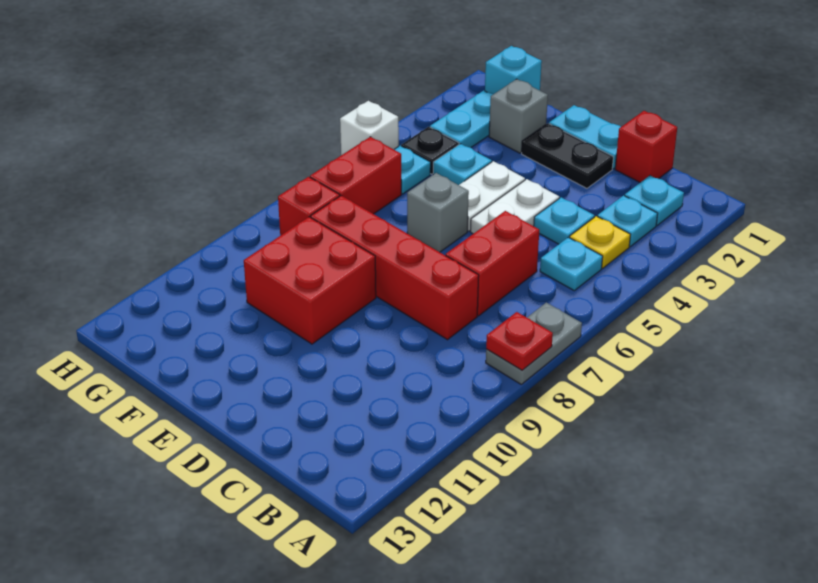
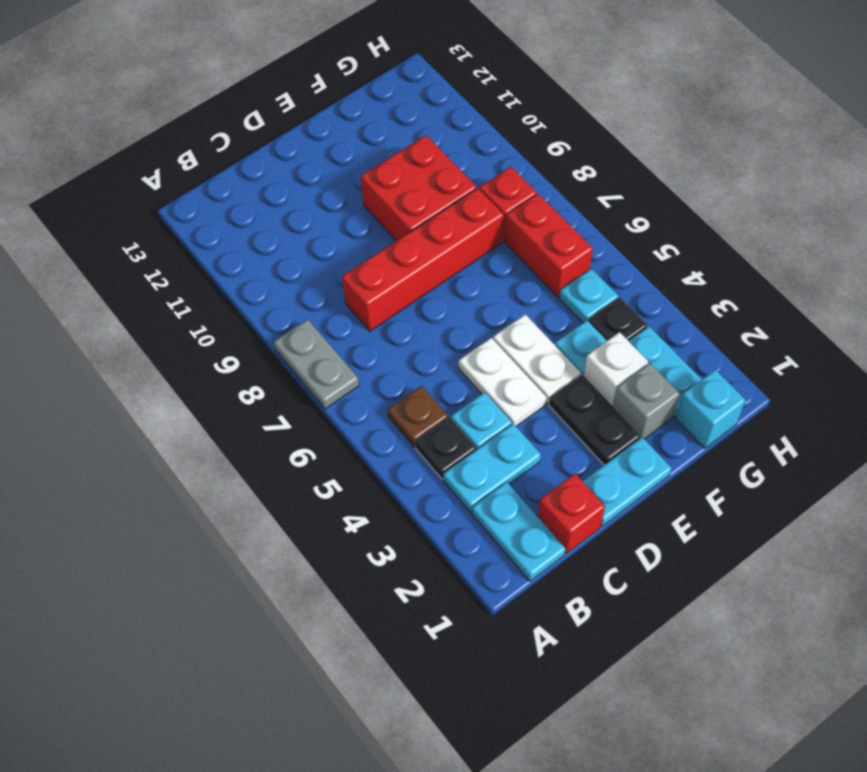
red plate A8 level 2 -> none
cyan plate B2 level 1 -> cyan plate B1:B2 level 1
cyan plate B3 level 1 -> cyan plate B3:C3 level 1
yellow plate B4 level 1 -> black plate B4 level 1
cyan plate B5 level 1 -> brown plate B5 level 1
red brick C6:C7 level 1 -> none
black plate D2:E2 level 1 -> black plate E2:E3 level 1
grey brick E6 level 1 -> none
white brick H5 level 1 -> white brick F3 level 1

